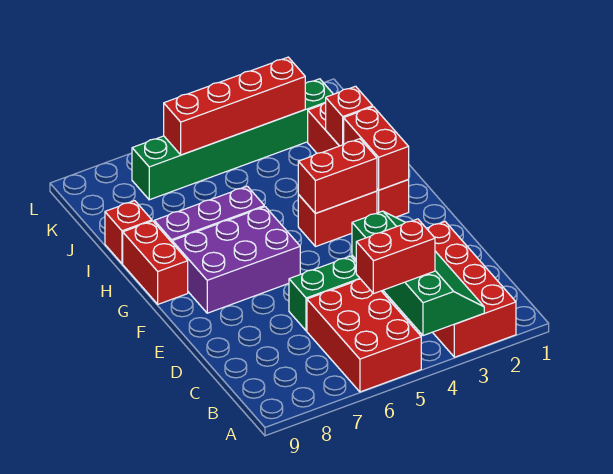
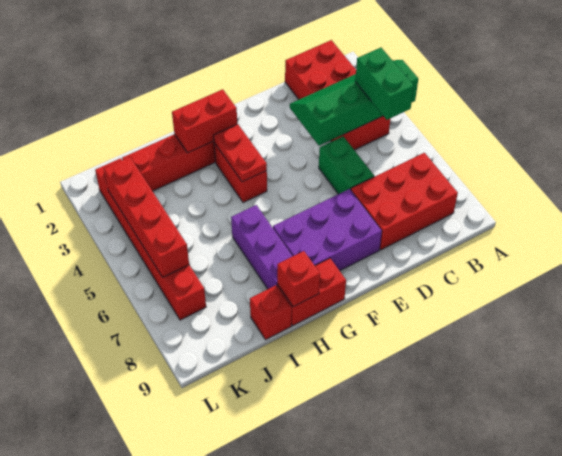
red brick A2:D3 level 1 -> red brick B1:C4 level 1
red brick A5:C6 level 1 -> red brick B7:D8 level 1
red brick B4:B5 level 3 -> green brick B4:B5 level 3
purple brick F6:G8 level 1 -> purple brick E7:G8 level 1
red brick G3:G4 level 2 -> red plate G3:G4 level 2
red brick I2 level 2 -> red brick H9 level 2
green brick K2:K7 level 1 -> red brick K2:K7 level 1

